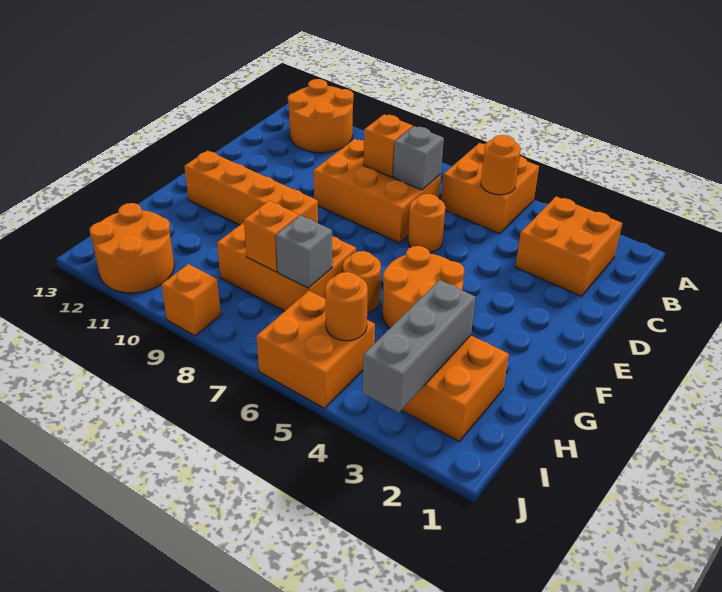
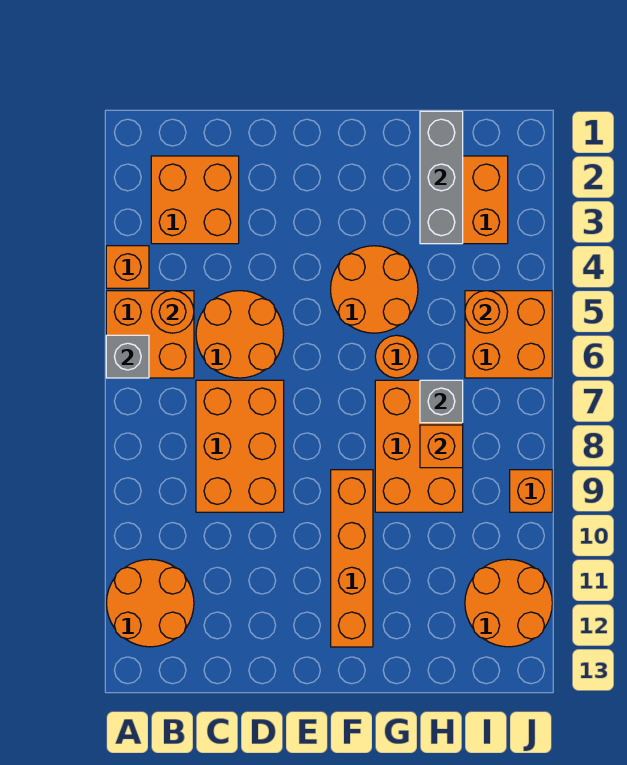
grey brick C7 level 2 -> grey brick A6 level 2
orange brick C8 level 2 -> orange brick A4 level 1
orange round brick D6 level 1 -> orange round brick C5:D6 level 1
grey brick H3:J3 level 2 -> grey brick H1:H3 level 2

